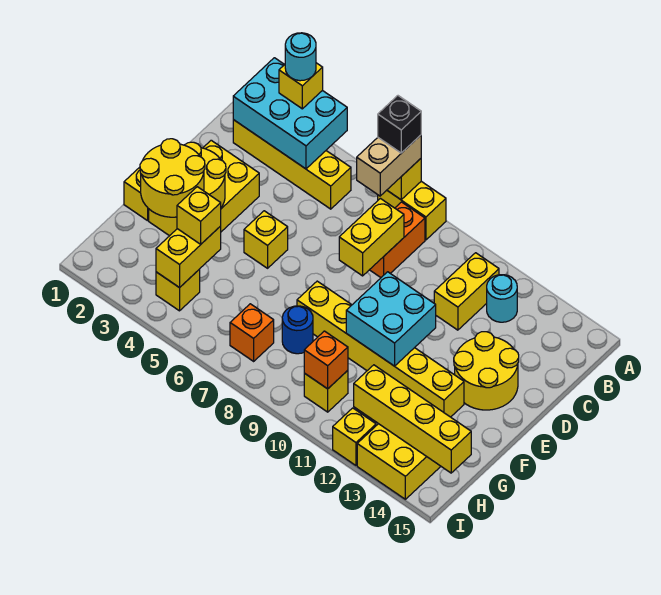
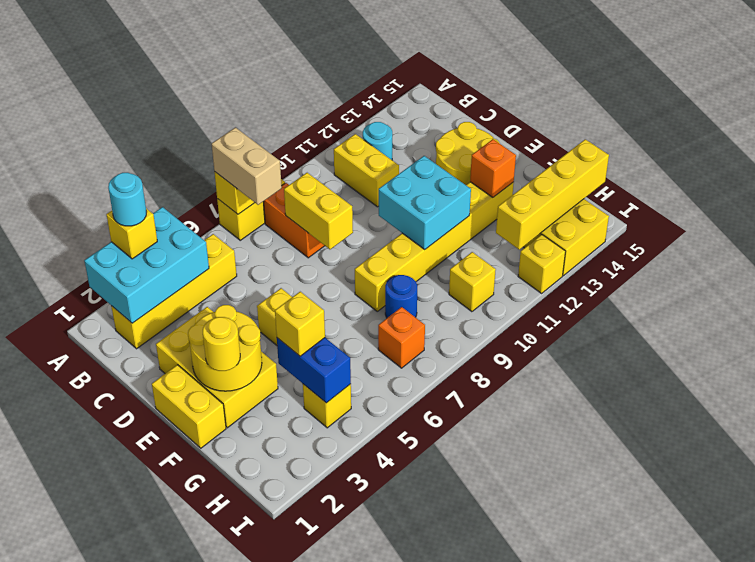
black brick A7 level 4 -> none
yellow round brick F2:G3 level 3 -> yellow round brick F2 level 3
yellow brick G4:H4 level 2 -> blue brick G4:H4 level 2
orange brick H10 level 2 -> orange brick F13 level 2

